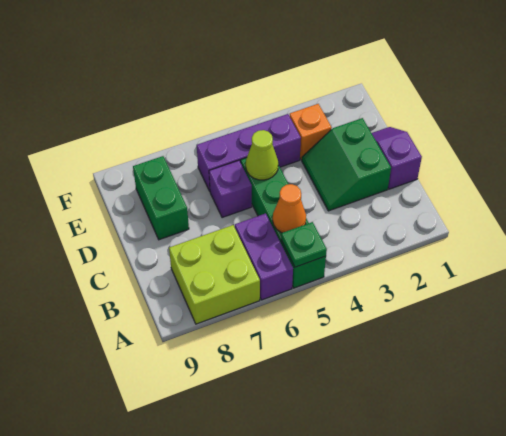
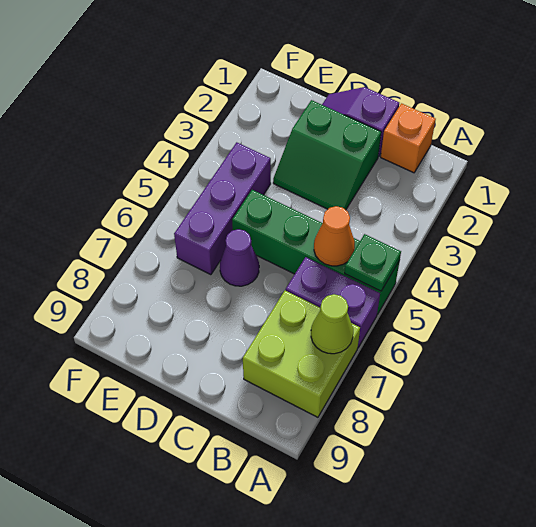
lime cone D5 level 2 -> lime cone A7 level 2
purple brick D6 level 1 -> purple cone D6 level 1
green brick D8:E8 level 1 -> none
orange brick E3 level 1 -> orange brick B1 level 1

